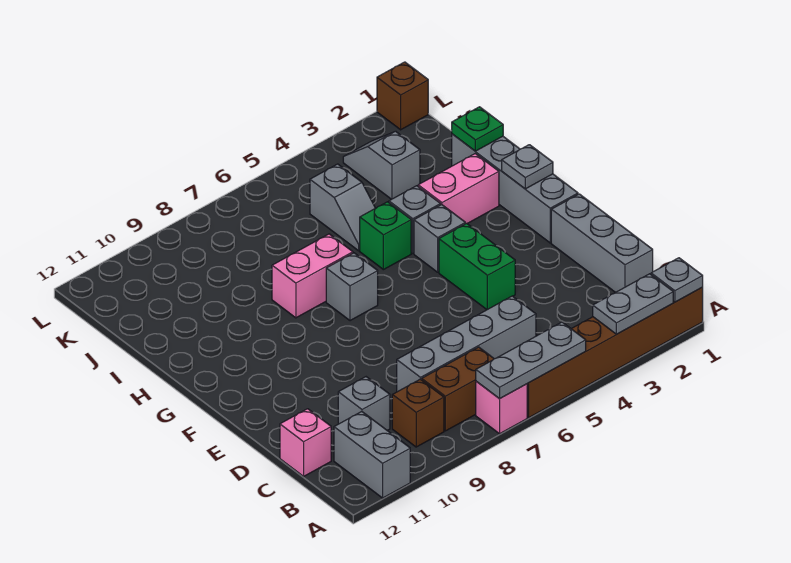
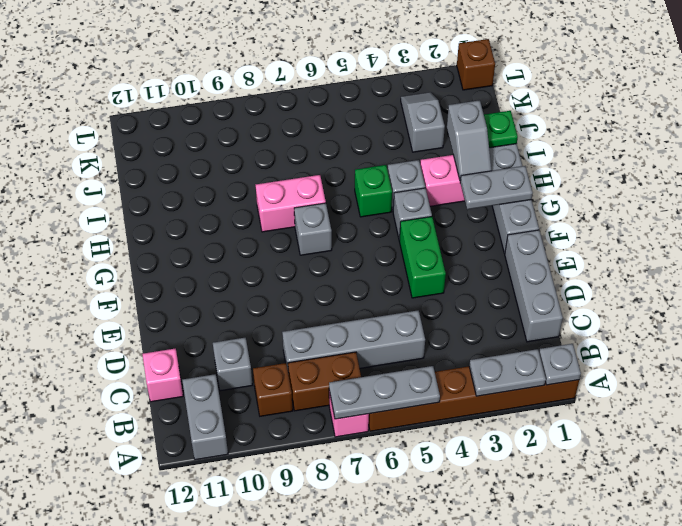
grey plate G1 level 2 -> grey plate G1:G2 level 2
grey slope I5:J5 level 1 top J -> grey slope H2:I2 level 2 top I

